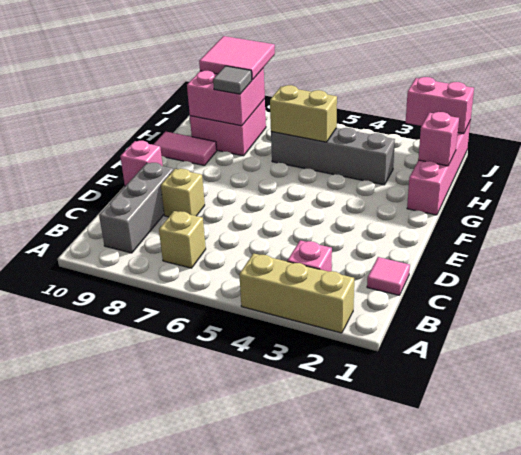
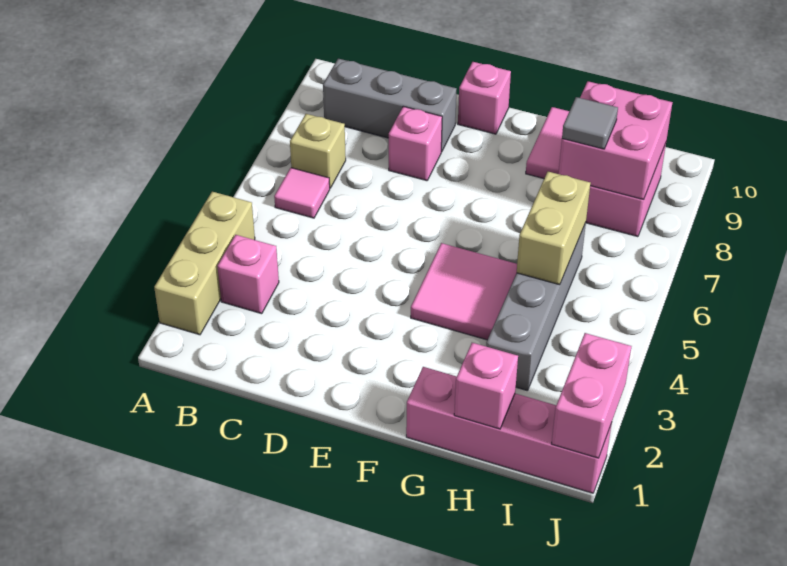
pink tile C1 level 1 -> pink tile B6 level 1
tan brick D8 level 1 -> pink brick D8 level 1
pink tile I8:J9 level 3 -> pink tile F4:G5 level 1

